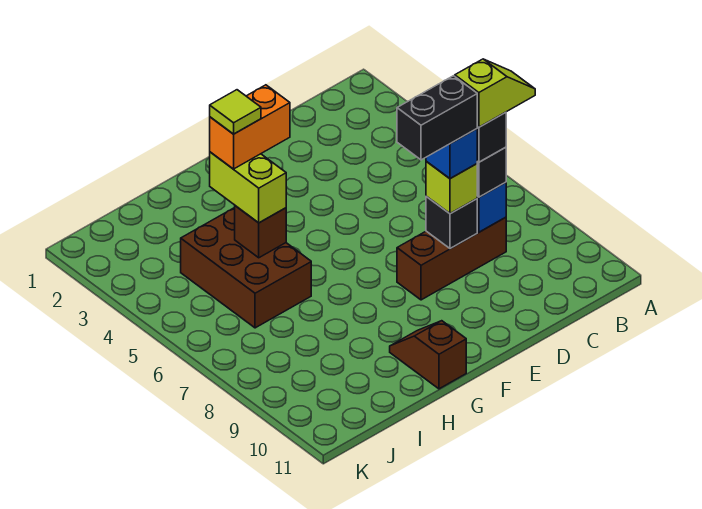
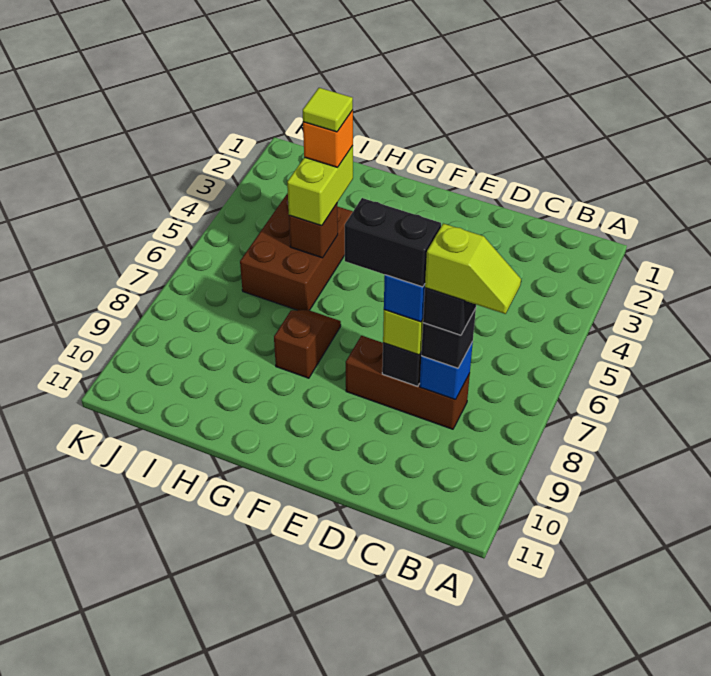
orange brick G4:H4 level 4 -> orange brick H4 level 4
brown slope G10:G11 level 1 top 11 -> brown slope G7:G8 level 1 top 8

